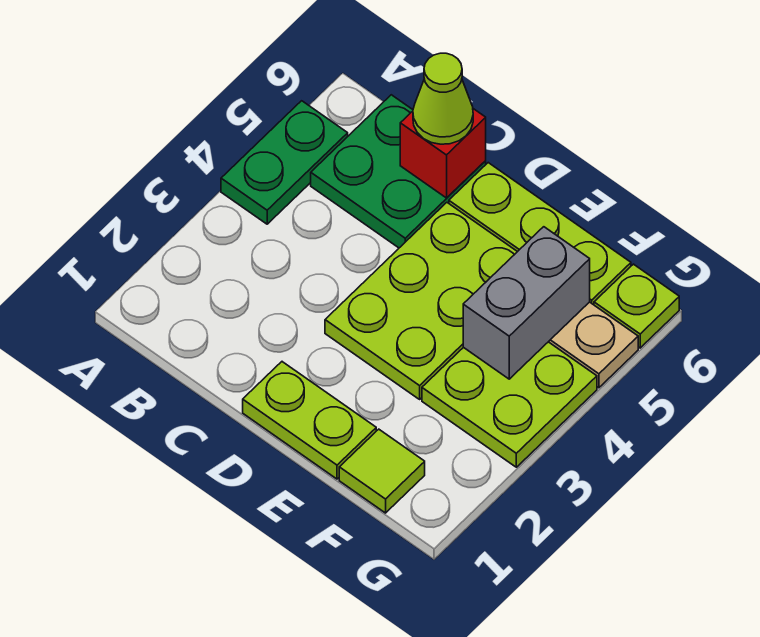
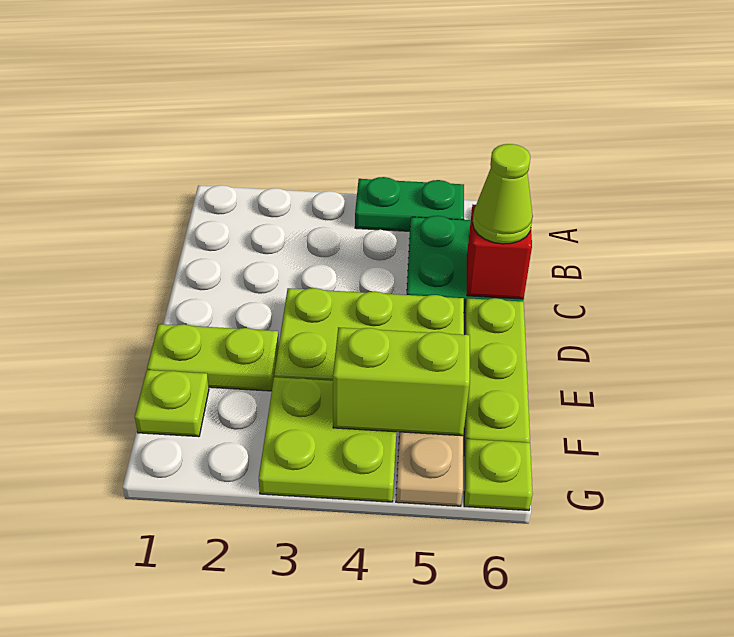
lime plate D1:E1 level 1 -> lime plate E1:E2 level 1
lime tile F1 level 1 -> lime plate F1 level 1
grey brick F4:F5 level 2 -> lime brick F4:F5 level 2

